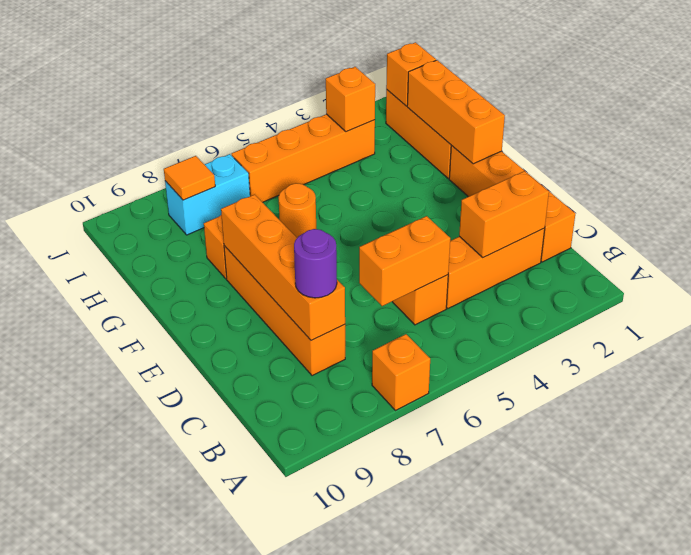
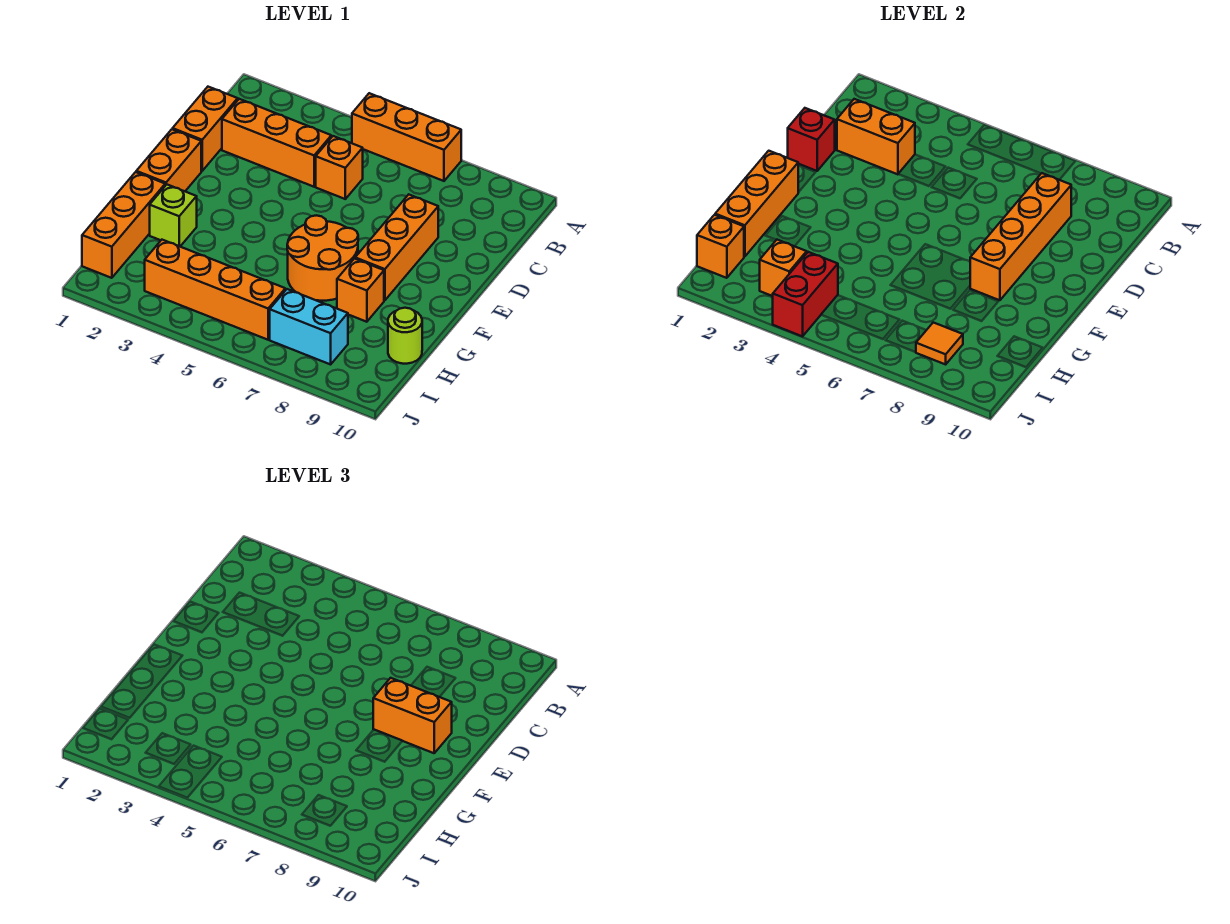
orange brick A7 level 1 -> orange brick A5:A7 level 1
orange brick C5:C6 level 2 -> orange brick E8:E9 level 3
orange brick C8:F8 level 1 -> orange brick D8:F8 level 1
purple round brick C8 level 3 -> none
none -> red brick D1 level 2
none -> lime brick G2 level 1
orange round brick G6 level 1 -> orange round brick F6:G7 level 1
none -> lime round brick H10 level 1
none -> red brick I4:J4 level 2

